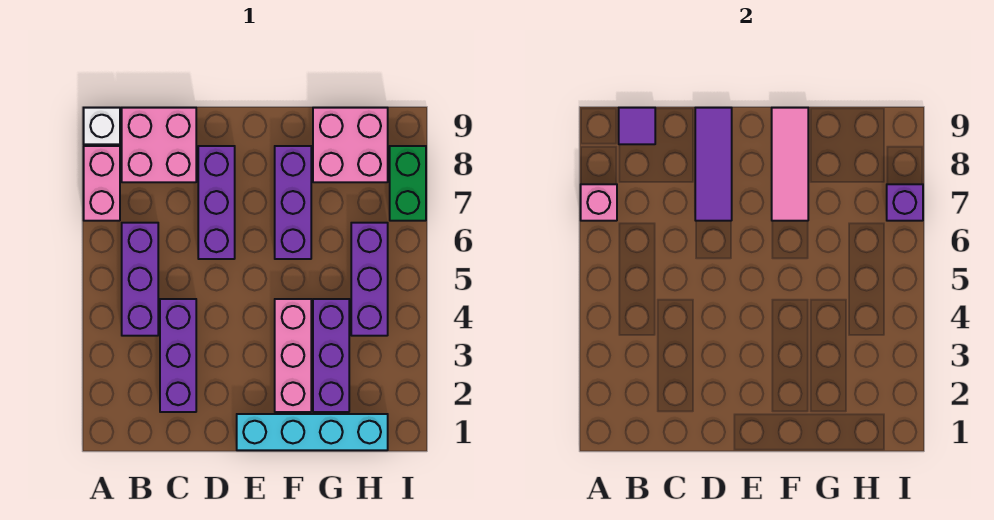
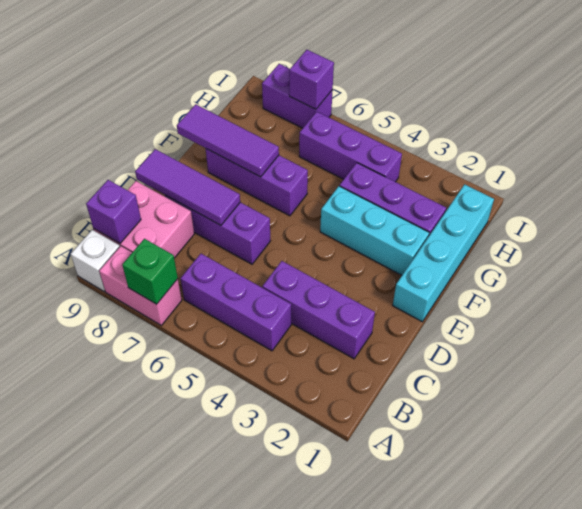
pink brick A7 level 2 -> green brick A7 level 2
purple tile B9 level 2 -> purple brick B9 level 2
pink brick F2:F4 level 1 -> cyan brick F2:F4 level 1
pink tile F7:F9 level 2 -> purple tile F7:F9 level 2
pink brick G8:H9 level 1 -> none
green brick I7:I8 level 1 -> purple brick I7:I8 level 1

